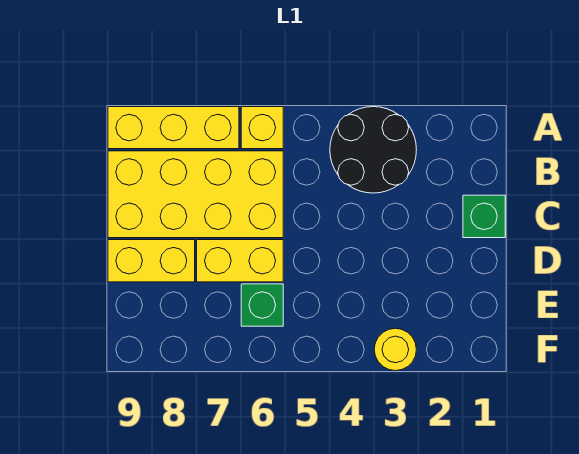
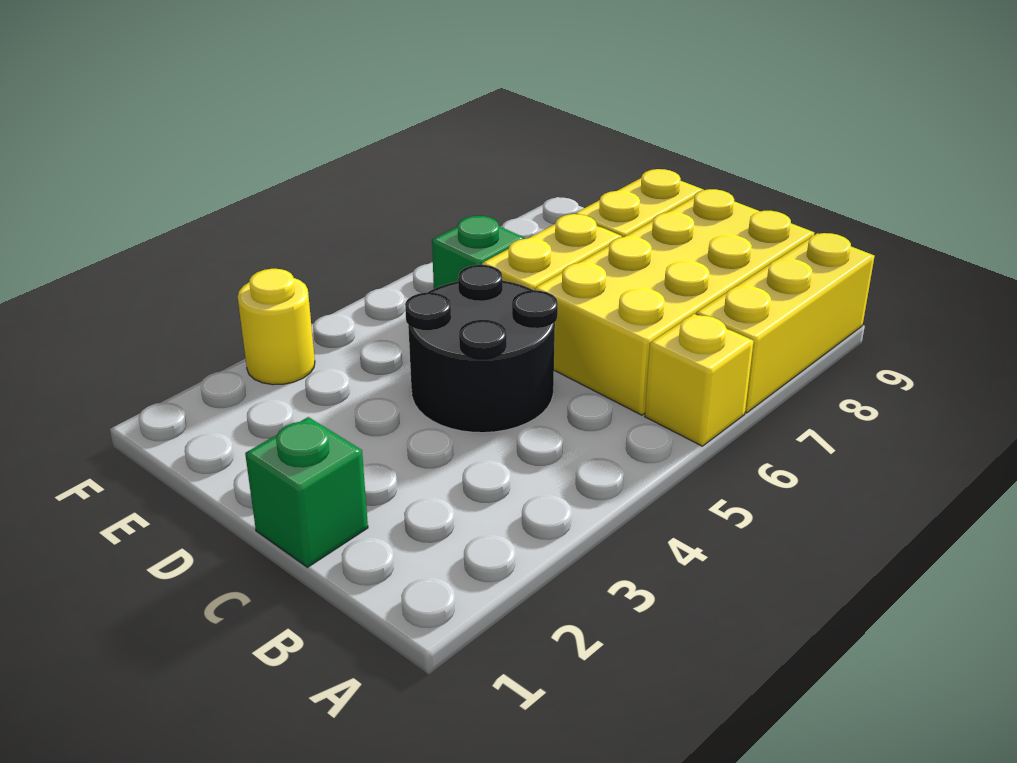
black round brick A3:B4 level 1 -> black round brick C4:D5 level 1

